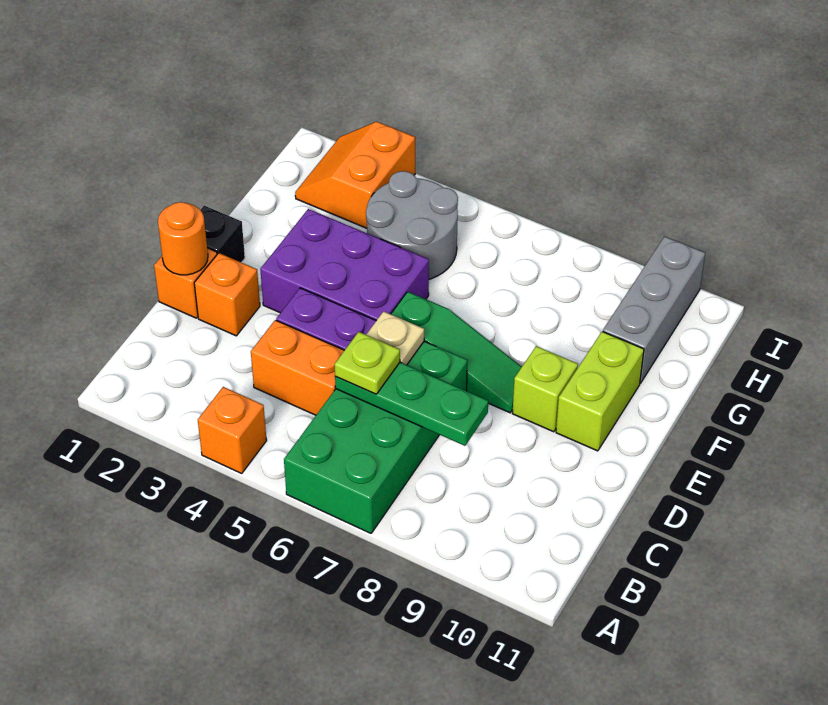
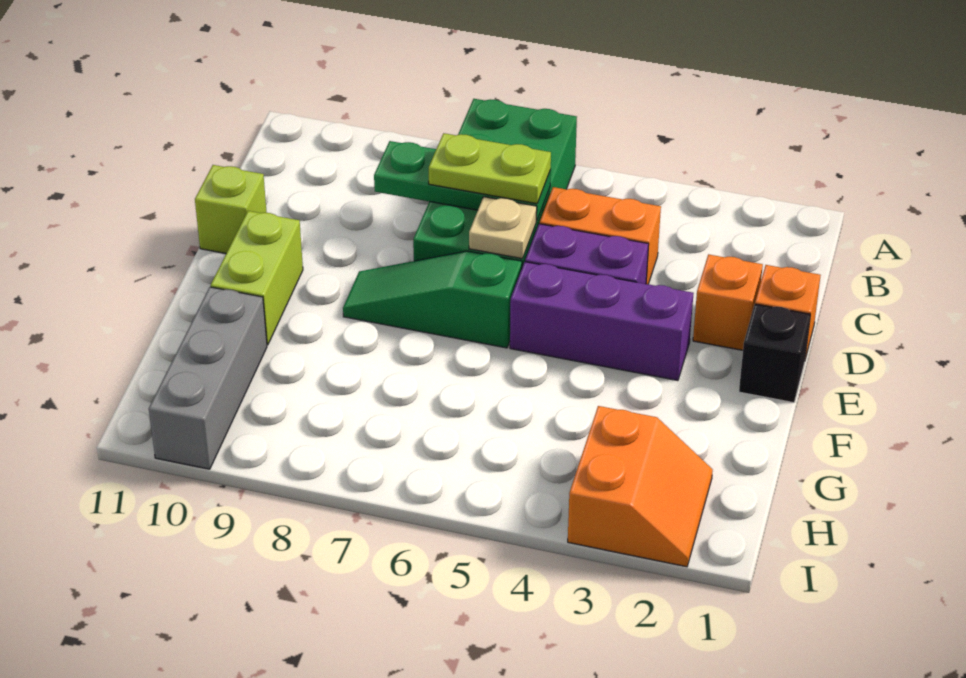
orange brick A4 level 1 -> none
lime plate C6 level 3 -> lime plate C6:C7 level 3
orange round brick D1 level 2 -> none
purple brick E3:F5 level 1 -> purple brick E3:E5 level 1
lime brick E9 level 1 -> lime brick D11 level 1
grey round brick G4:H5 level 1 -> none

